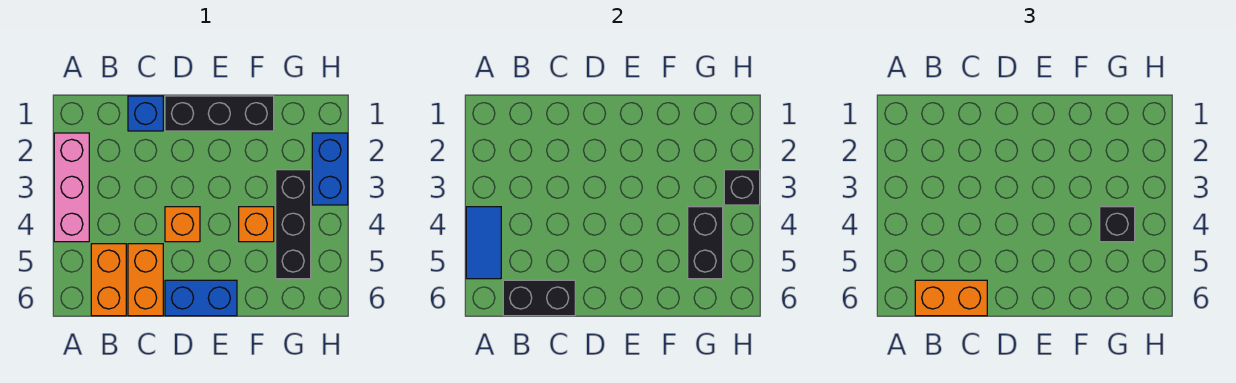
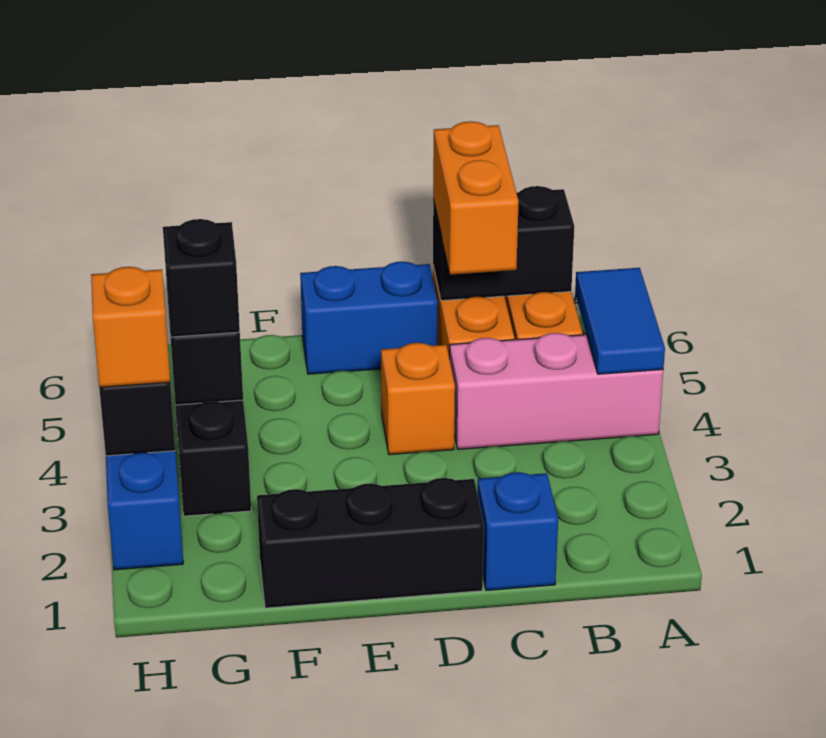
pink brick A2:A4 level 1 -> pink brick A4:C4 level 1
orange brick B6:C6 level 3 -> orange brick C5:C6 level 3
orange brick F4 level 1 -> orange brick H3 level 3

